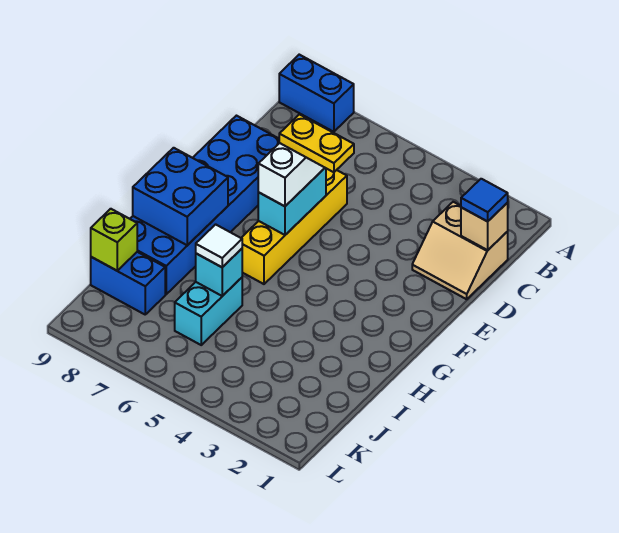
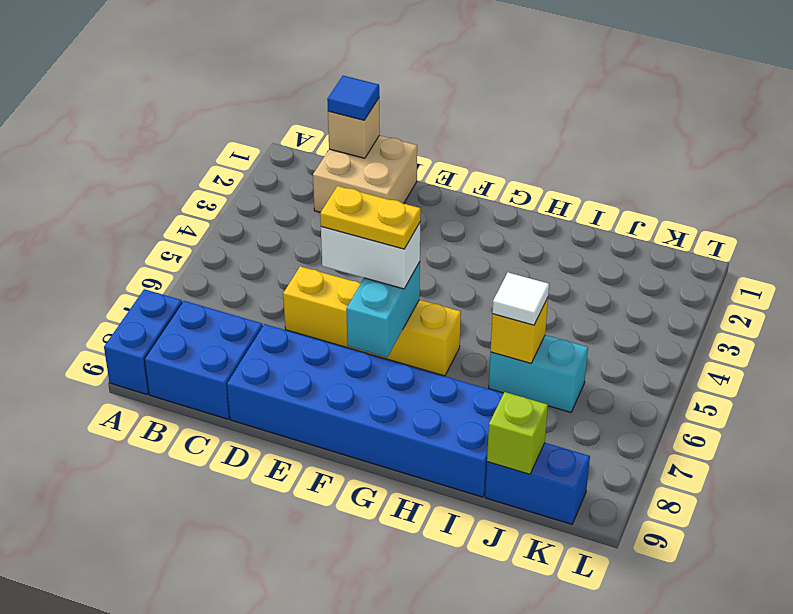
tan slope C1:D2 level 1 top C -> tan brick C1:D2 level 1
yellow plate E5:E6 level 4 -> yellow plate E6:F6 level 4
cyan brick E6:F6 level 2 -> cyan brick F6:F7 level 2
blue brick G8:H9 level 2 -> blue brick B8:C9 level 1
cyan brick I6 level 2 -> yellow brick I6 level 2
blue brick J8:J9 level 1 -> blue brick J9:K9 level 1

